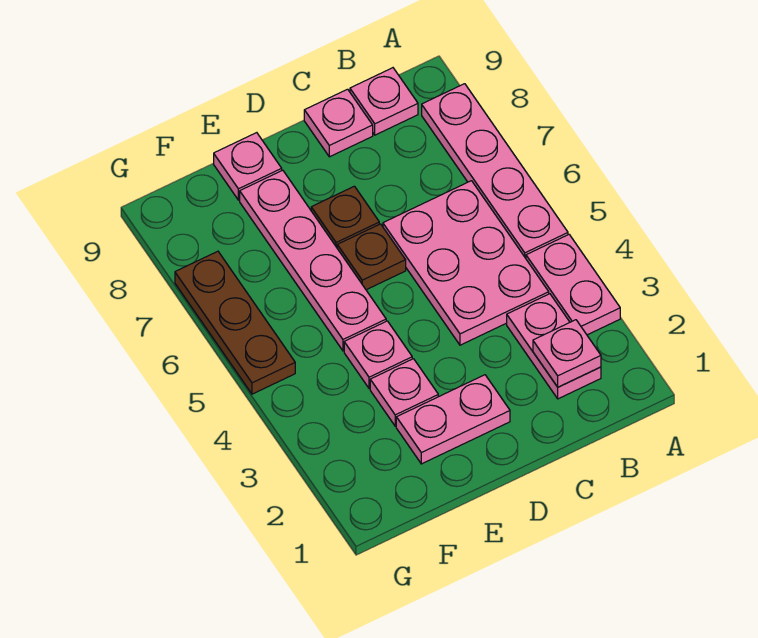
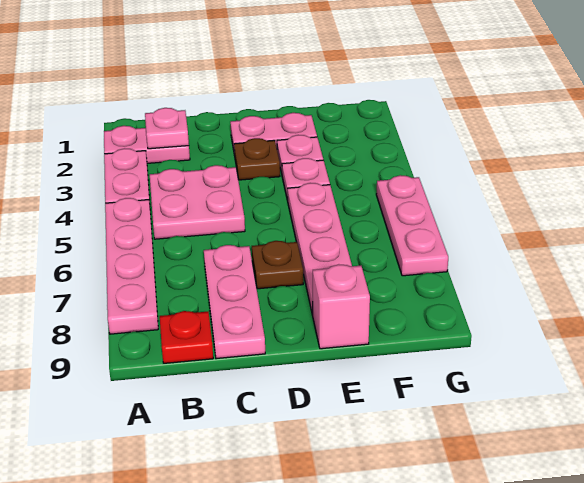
pink plate B2:B3 level 1 -> pink plate A2:B2 level 1
pink plate B4:C6 level 1 -> pink plate B4:C5 level 1
pink plate B9 level 1 -> red plate B9 level 1
pink plate C9 level 1 -> pink plate C7:C9 level 1
brown plate D6 level 1 -> brown plate D3 level 1
pink plate E9 level 1 -> pink brick E9 level 1
brown plate G5:G7 level 1 -> pink plate G5:G7 level 1

